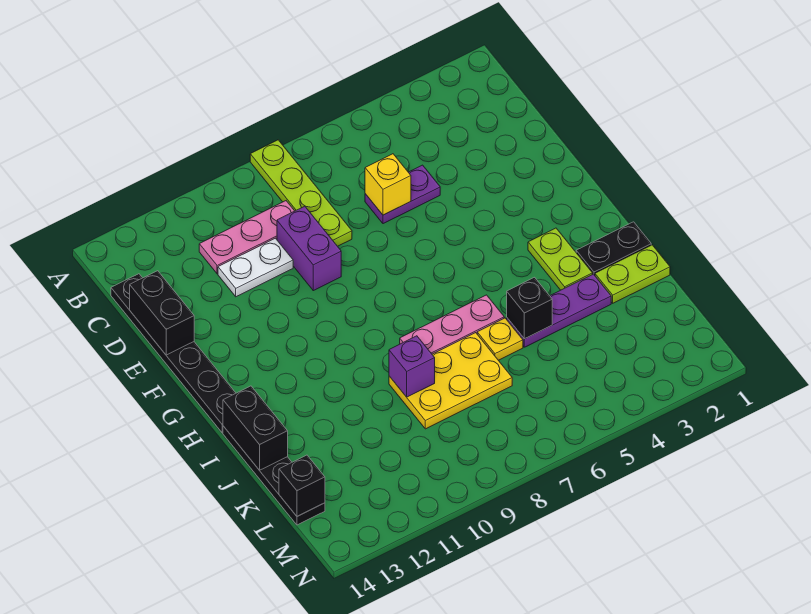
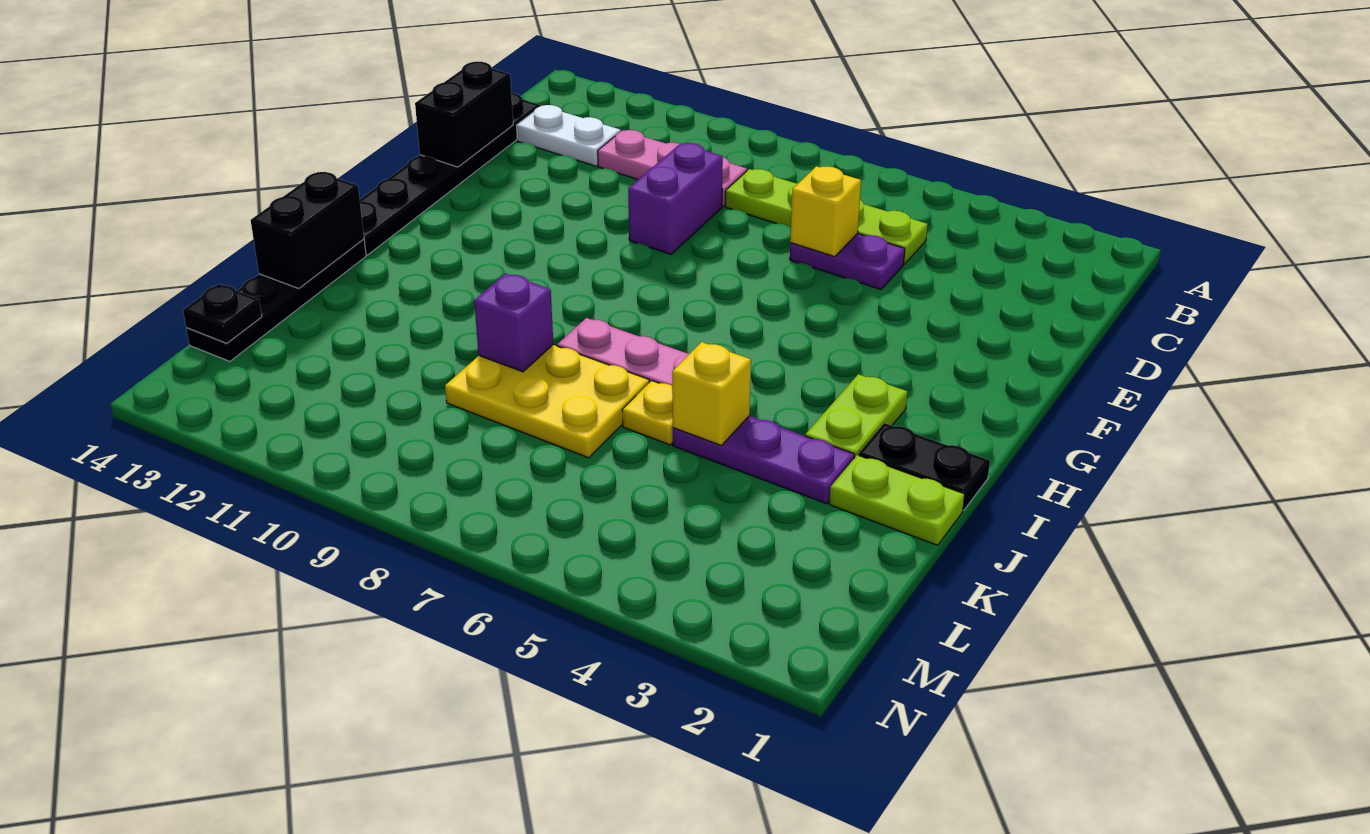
lime plate A8:D8 level 1 -> lime plate C5:C8 level 1
white plate D10:D11 level 1 -> white plate C12:C13 level 1
black brick J5 level 2 -> yellow brick J5 level 2
black brick L14 level 2 -> black plate L14 level 2

